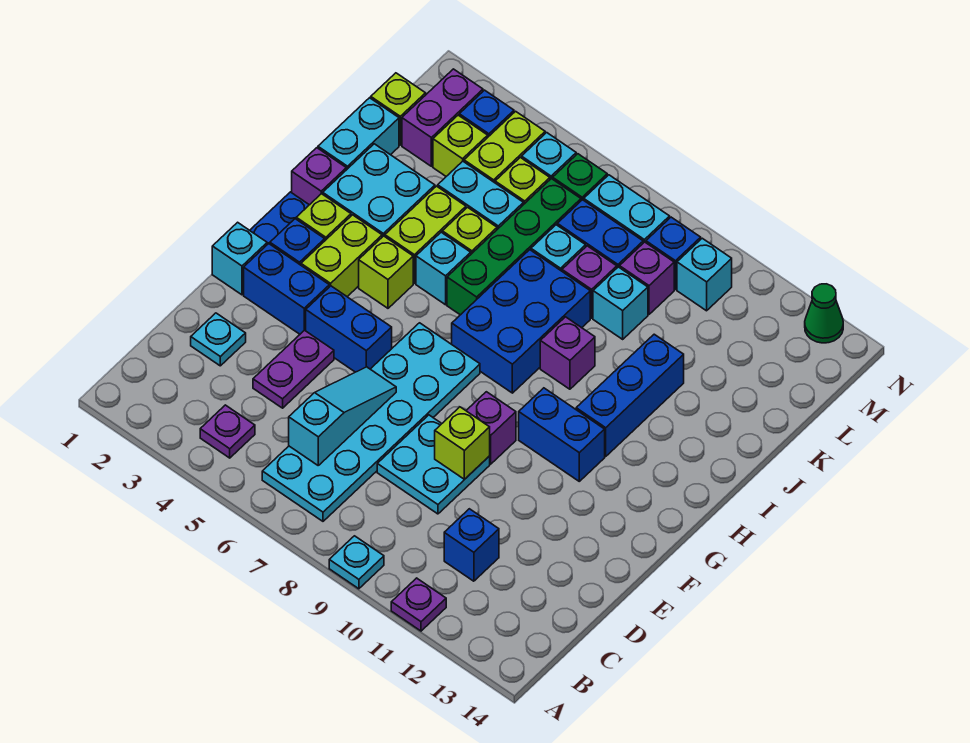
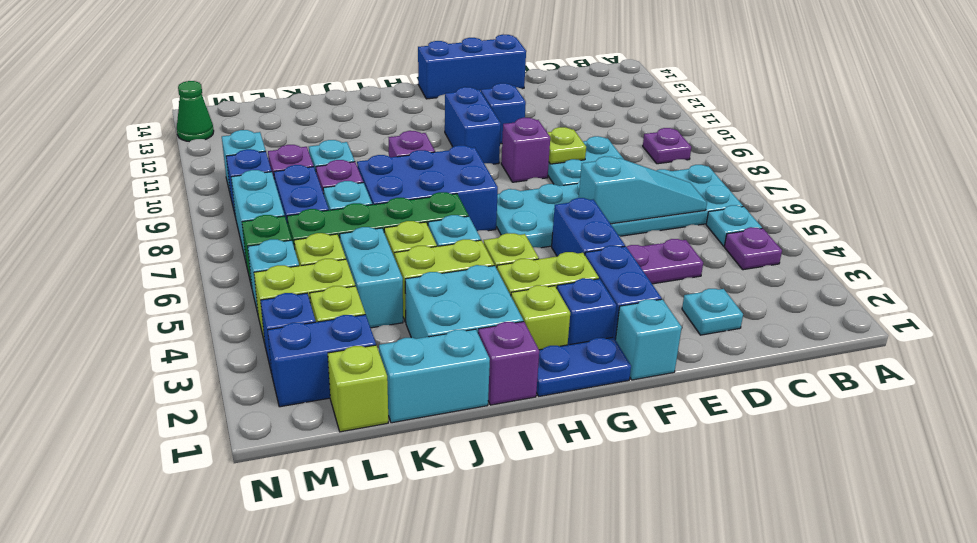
cyan plate A9 level 1 -> cyan plate B5 level 1
purple plate A11 level 1 -> purple plate B9 level 1
cyan slope C6:E6 level 2 top C -> cyan slope C6:E6 level 2 top E
blue brick C11 level 1 -> blue brick F11 level 1
lime brick E9 level 2 -> lime plate E9 level 2
blue brick H11:J11 level 1 -> blue brick E14:G14 level 1
purple brick L2:M2 level 1 -> blue brick L2:M2 level 1

